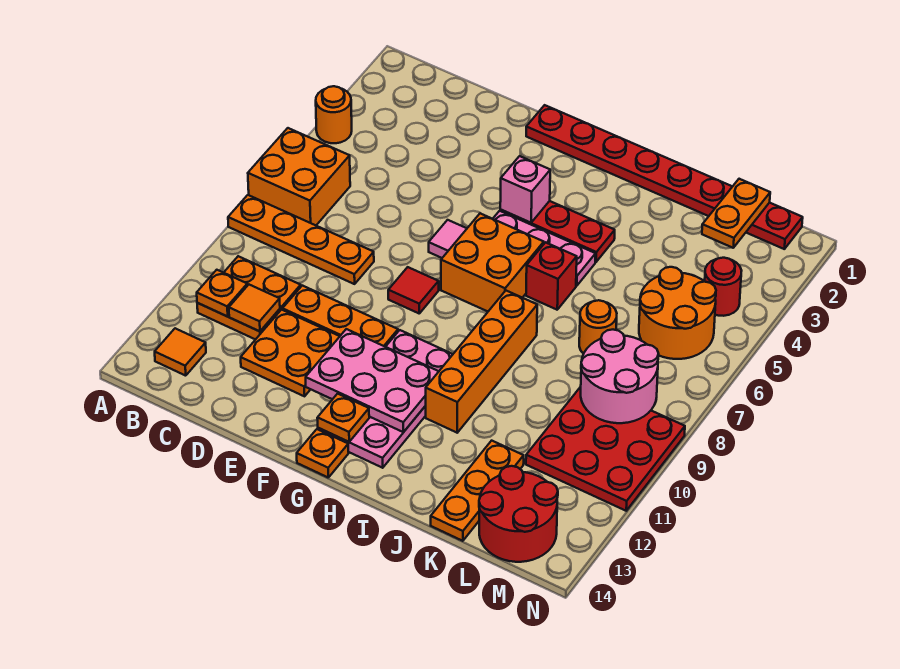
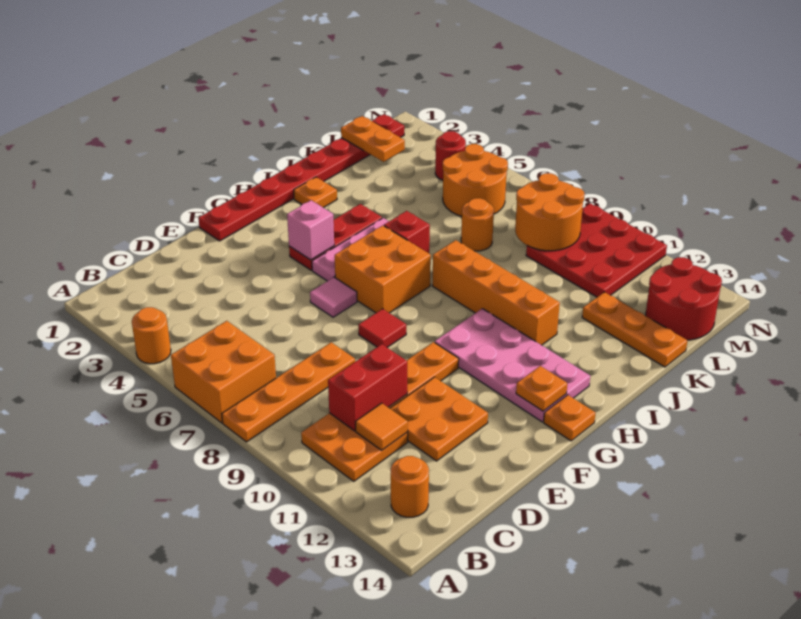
orange plate B11 level 2 -> orange plate I2 level 1
orange tile B13 level 1 -> orange round brick B13 level 1
none -> red brick C10:D10 level 2
pink plate F11:H12 level 2 -> none
pink round brick L8:M9 level 2 -> orange round brick L8:M9 level 2

